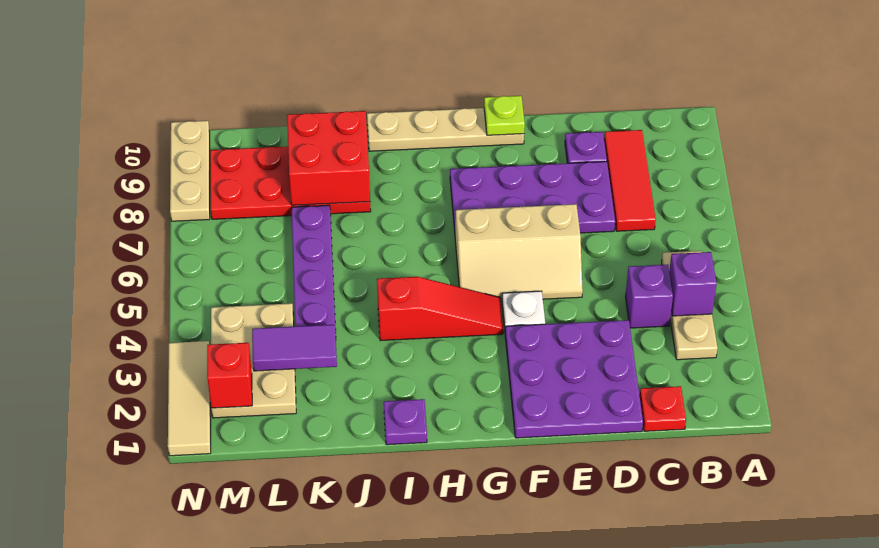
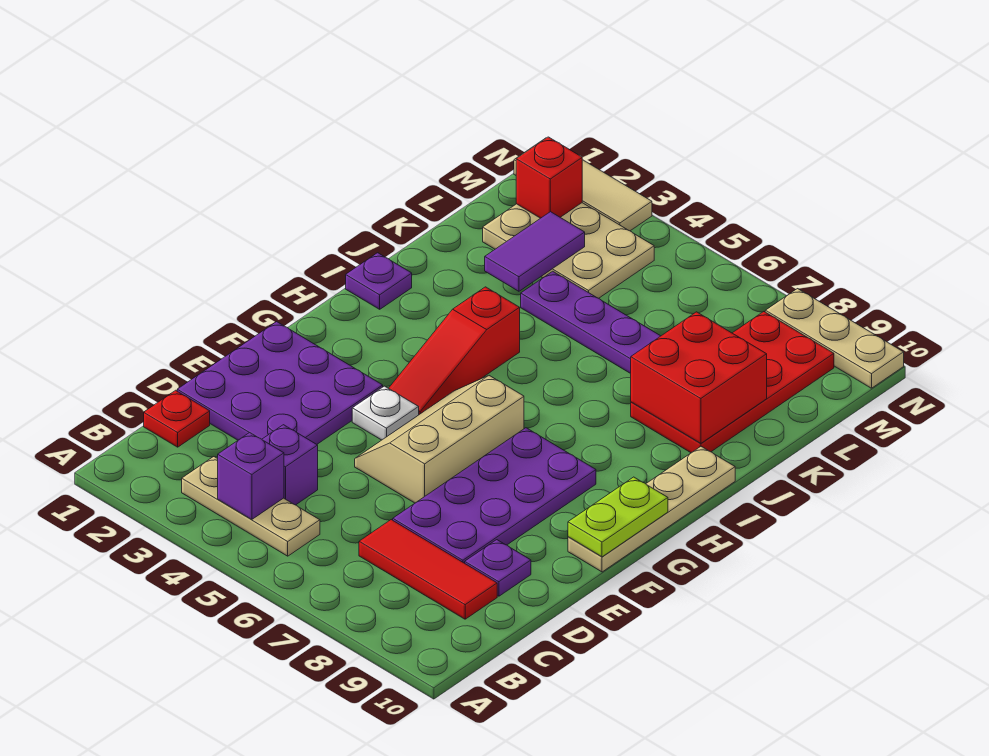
lime plate F10 level 2 -> lime plate F10:G10 level 2

